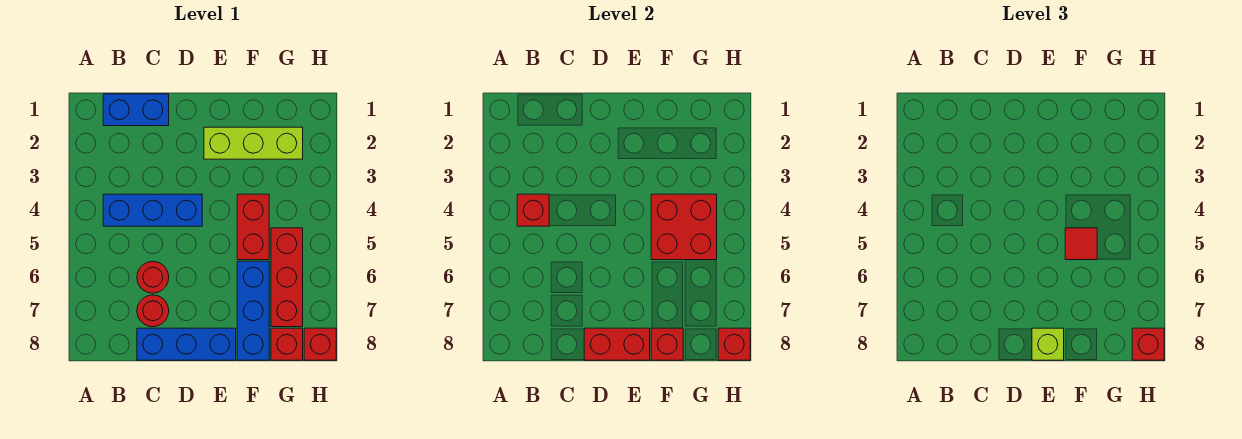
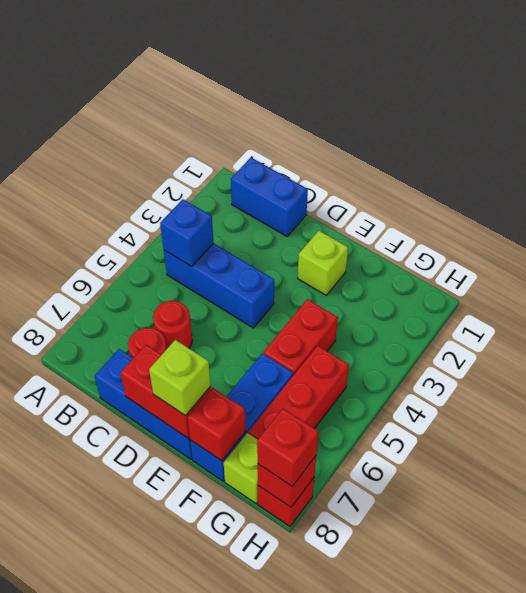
red brick B4 level 2 -> blue brick B4 level 2
lime brick E2:G2 level 1 -> lime brick E2 level 1
red brick F4:G5 level 2 -> none
red tile F5 level 3 -> none
red brick G8 level 1 -> lime brick G8 level 1

